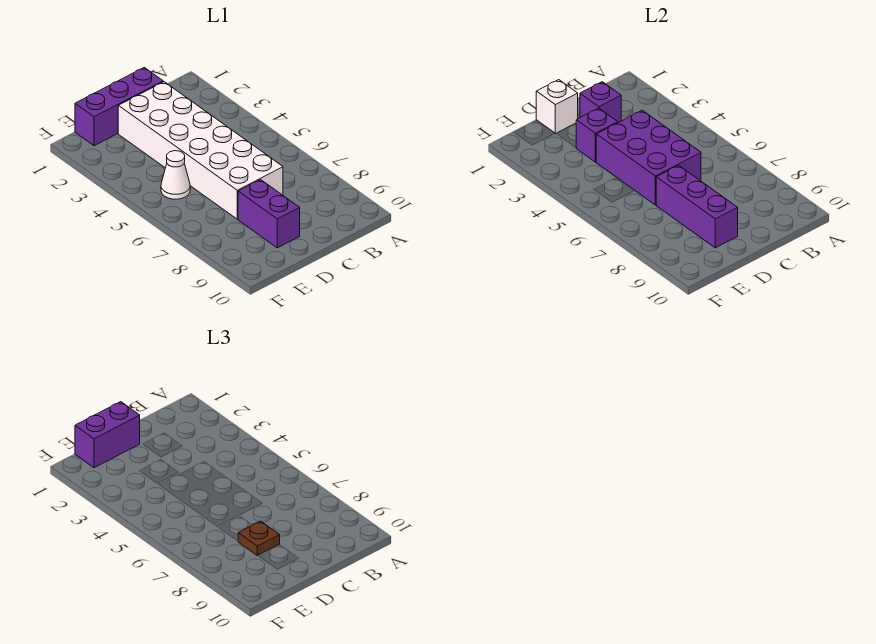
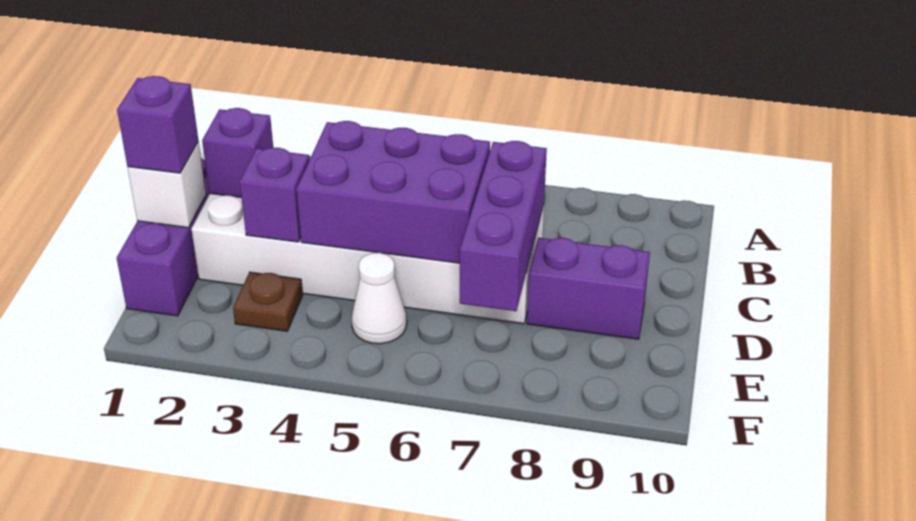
purple brick D1:E1 level 3 -> purple brick D1 level 3
purple brick D7:D9 level 2 -> purple brick C7:E7 level 2
brown plate D8 level 3 -> brown plate E3 level 1

